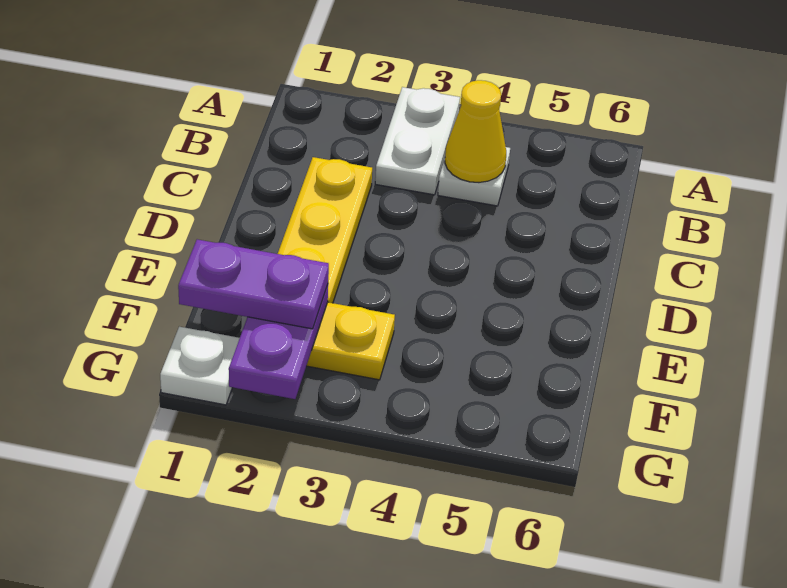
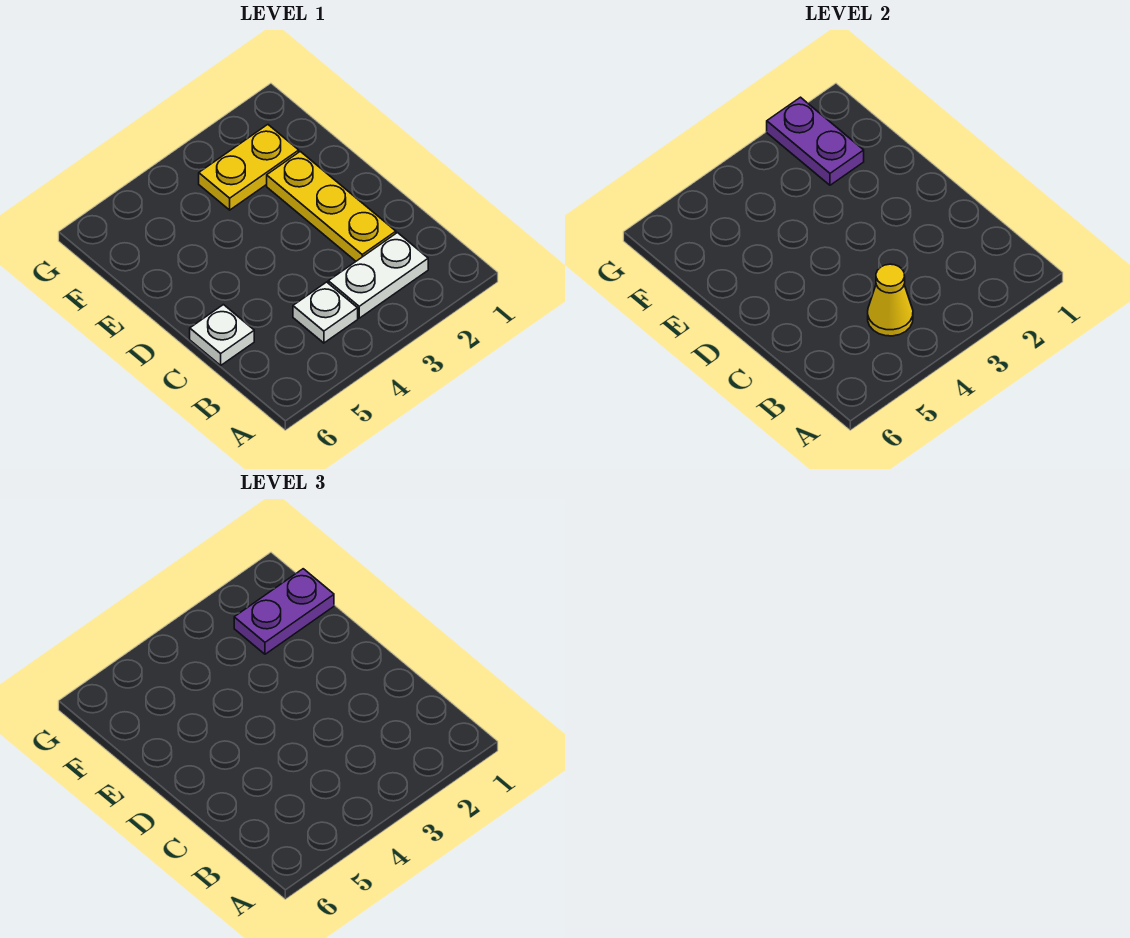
white plate A3:B3 level 1 -> white plate B2:B3 level 1
white plate G1 level 1 -> white plate C6 level 1

